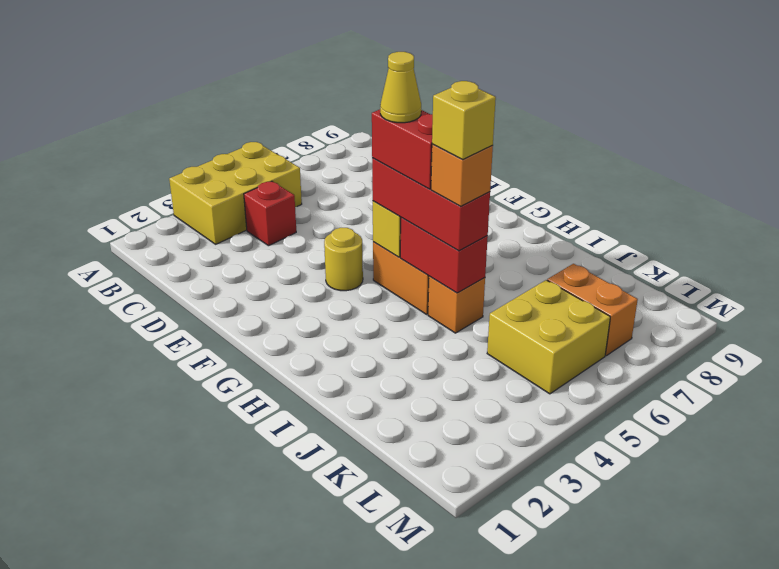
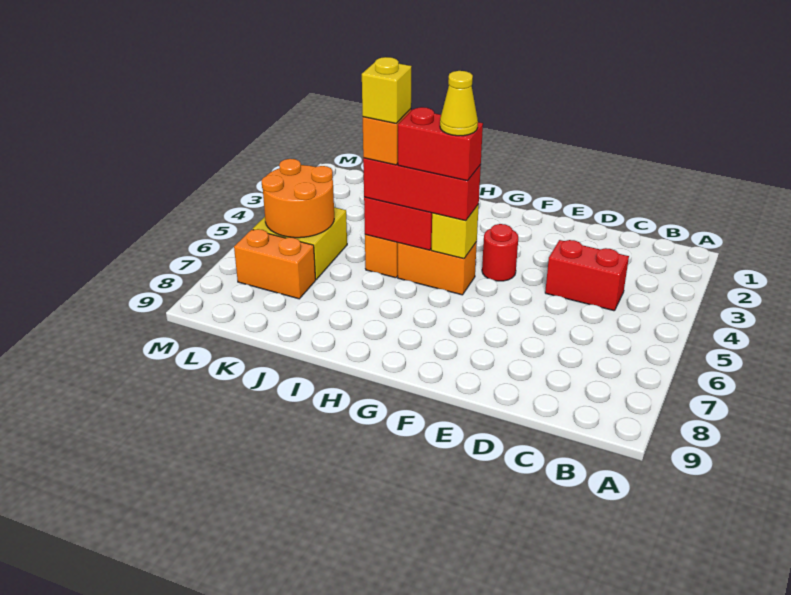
yellow brick A3:B5 level 1 -> none
red brick C4 level 1 -> red brick C4:D4 level 1
yellow round brick F4 level 1 -> red round brick F4 level 1
none -> orange round brick K5:L6 level 2

